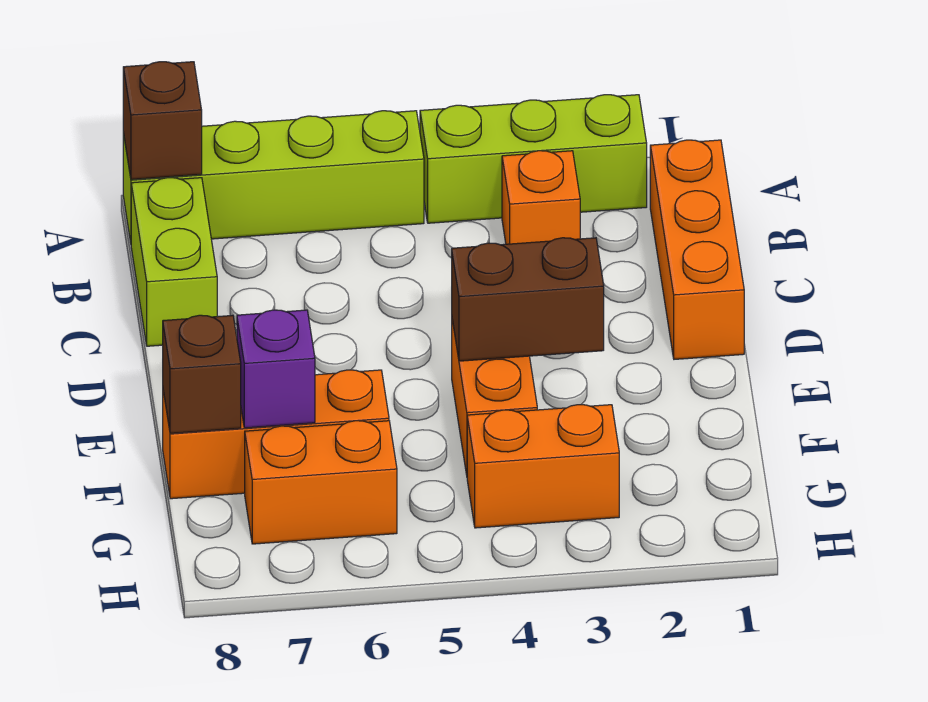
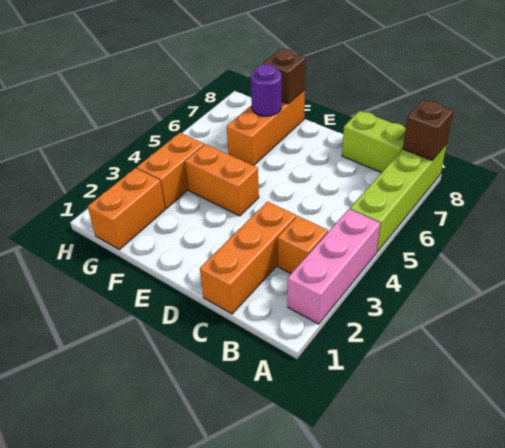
lime brick A2:A4 level 1 -> pink brick A2:A4 level 1
orange brick B1:D1 level 1 -> orange brick C1:C3 level 1
brown brick E3:E4 level 2 -> none
purple brick F7 level 2 -> purple round brick F7 level 2
orange brick G6:G7 level 1 -> orange brick G1:G2 level 1

